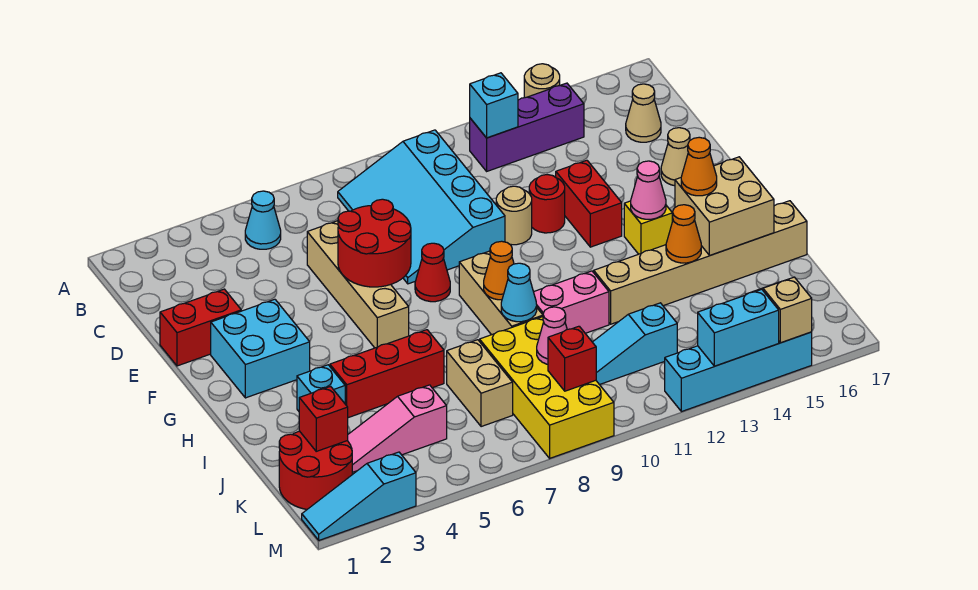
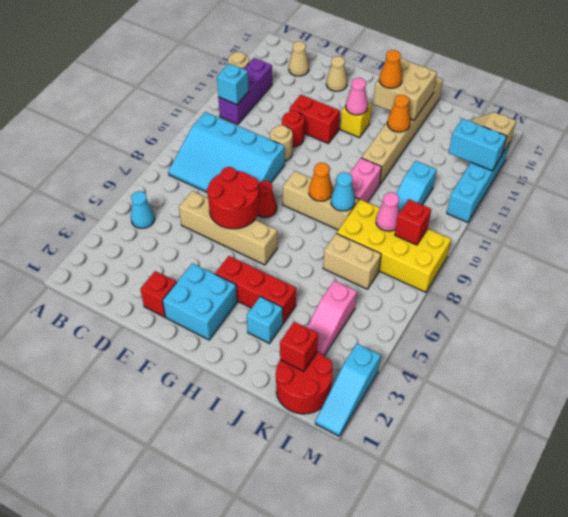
red brick E1:E2 level 1 -> red brick E2 level 1
red brick I4:I6 level 1 -> red brick G4:I4 level 1
cyan brick M13:M14 level 2 -> cyan brick L14:M14 level 2

